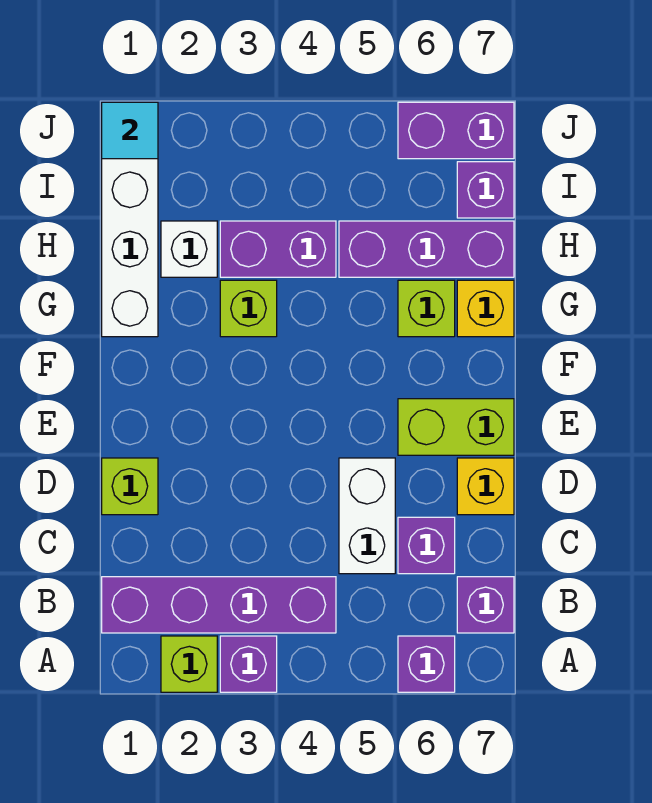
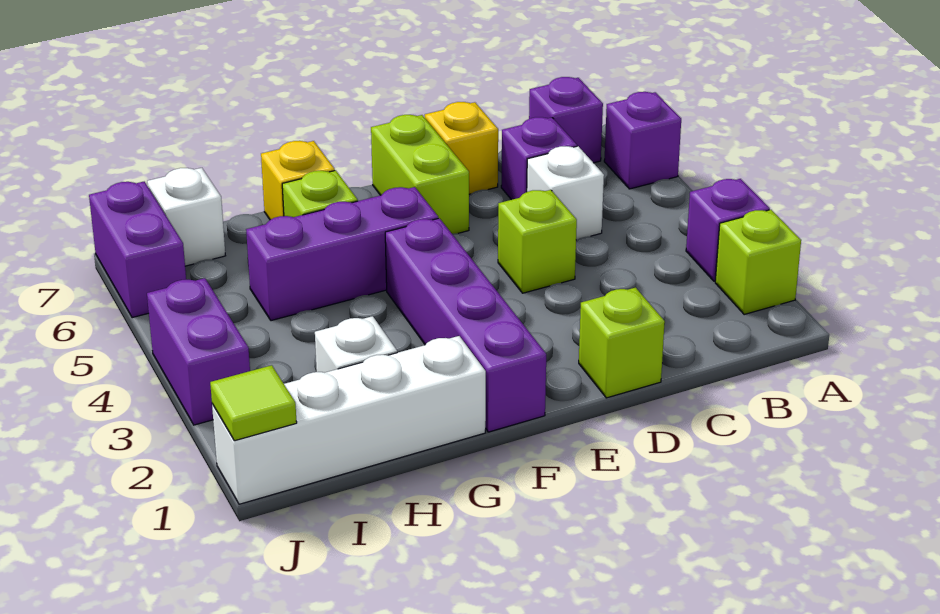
purple brick B1:B4 level 1 -> purple brick F1:F4 level 1
white brick C5:D5 level 1 -> white brick C5 level 1
lime brick G3 level 1 -> lime brick D4 level 1
purple brick H3:H4 level 1 -> purple brick J3:J4 level 1
purple brick H5:H7 level 1 -> purple brick F5:H5 level 1
purple brick I7 level 1 -> white brick I7 level 1
cyan tile J1 level 2 -> lime tile J1 level 2

